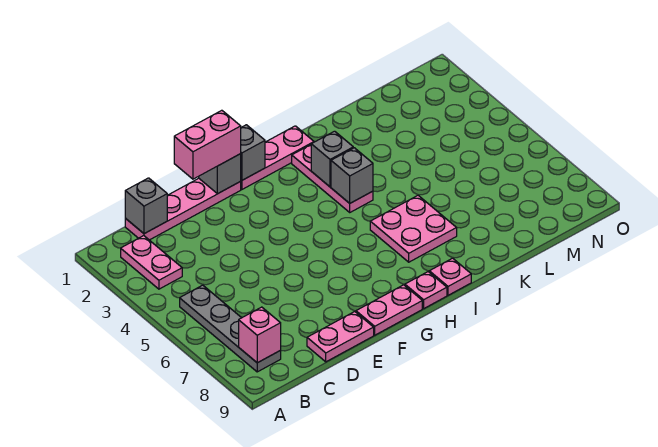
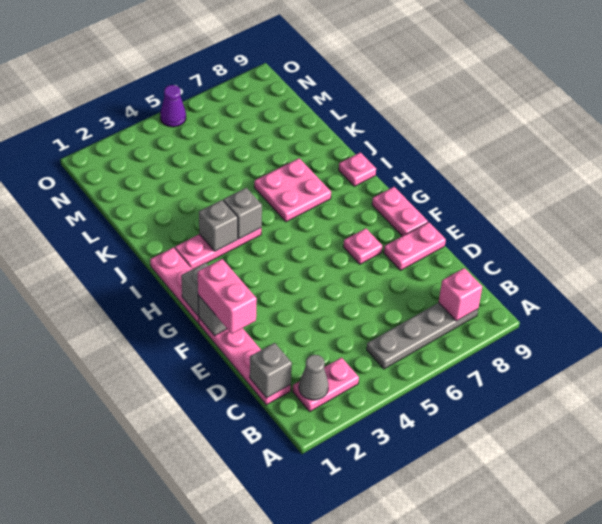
none -> grey cone B2 level 2
pink plate D9:E9 level 1 -> pink plate E8:E9 level 1
pink plate H9 level 1 -> pink plate F7 level 1
none -> purple cone O5 level 1

